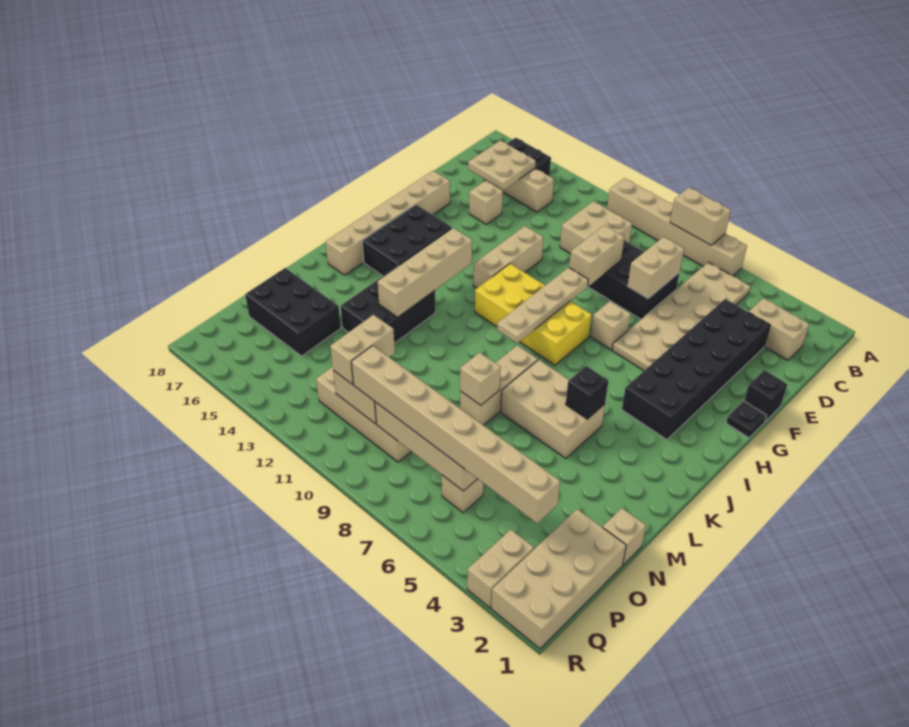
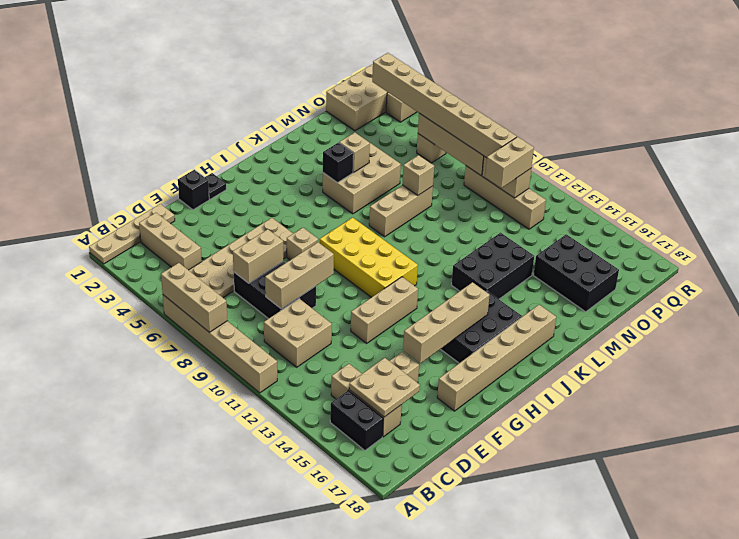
tan brick A7:A8 level 2 -> tan brick A6:A8 level 2
tan brick C2:C3 level 1 -> tan brick C2:C4 level 1
black brick D3:I4 level 1 -> none
tan brick E9:F9 level 2 -> tan brick D9:F9 level 2
tan plate G9:J9 level 2 -> tan plate A1:D1 level 1
tan brick I13:L13 level 2 -> tan brick F15:I15 level 2
tan brick K5:L7 level 1 -> tan brick K5:M6 level 1
tan brick N1 level 1 -> tan brick L5 level 2

